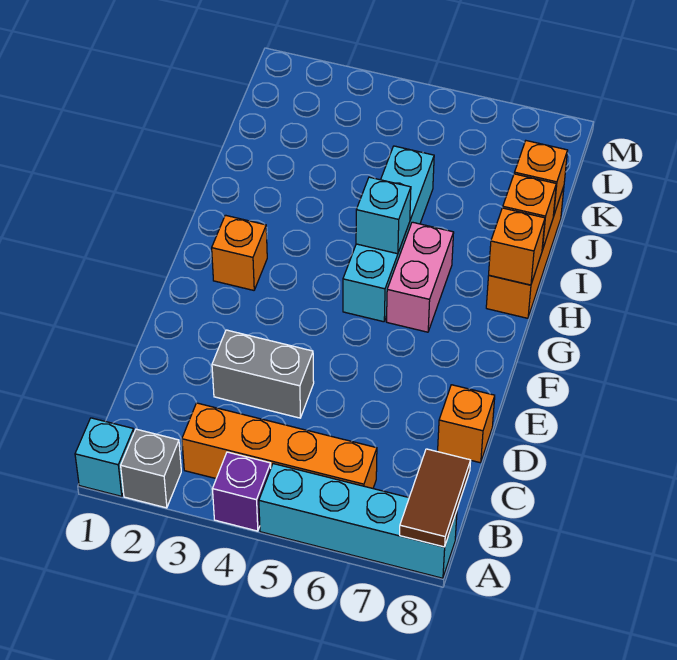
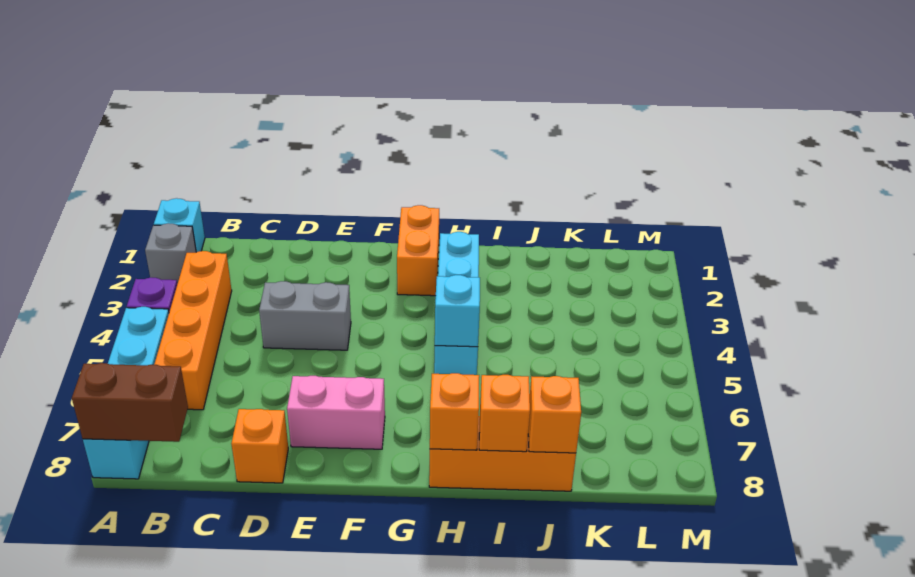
brown tile A8:B8 level 2 -> brown brick A8:B8 level 2
grey brick D3:D4 level 1 -> grey brick D4:E4 level 1
orange brick G2 level 1 -> orange brick G1:G2 level 1
cyan brick G5:J5 level 1 -> cyan brick H2:H5 level 1
pink brick G6:H6 level 1 -> pink brick E7:F7 level 1

